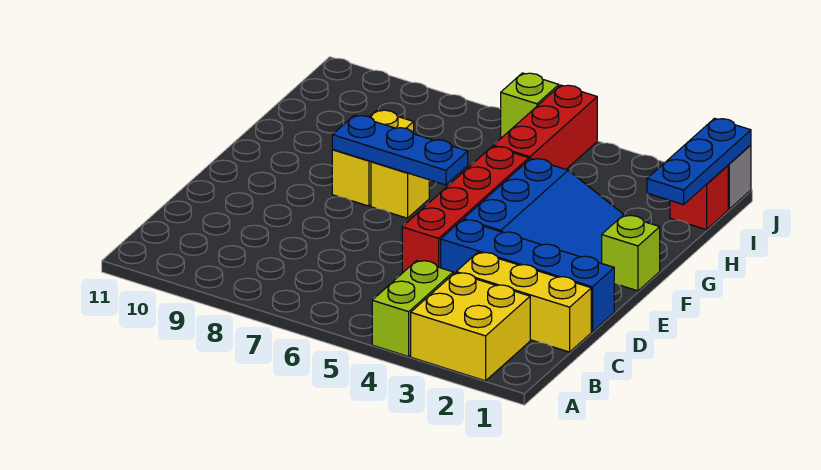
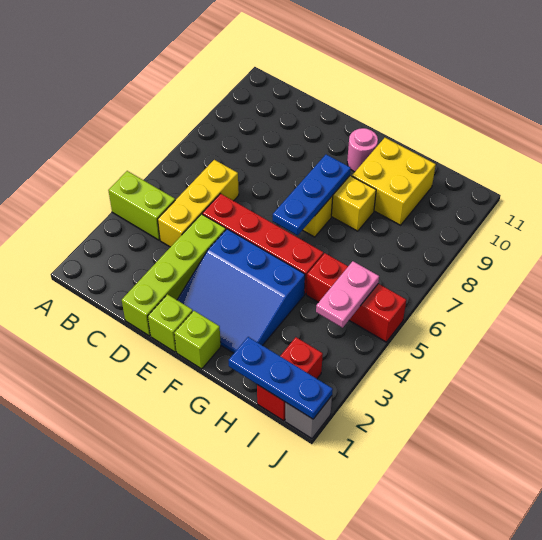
yellow brick A2:B3 level 1 -> yellow brick G9:H10 level 1
yellow brick C1:C3 level 1 -> yellow brick C4:C6 level 1
blue brick D1:D4 level 1 -> lime brick D1:D4 level 1
none -> pink round brick F10 level 1
red brick I1 level 1 -> red brick I1:I2 level 1
none -> pink plate I4:I5 level 2
lime brick J6 level 1 -> lime brick E1 level 1

